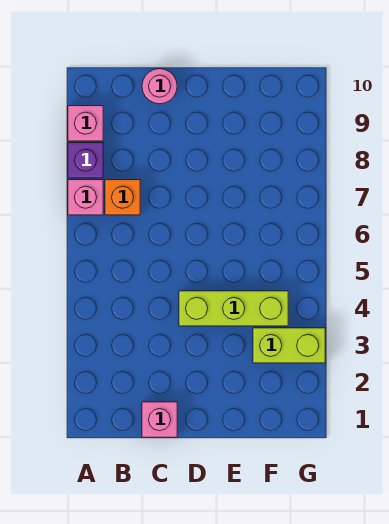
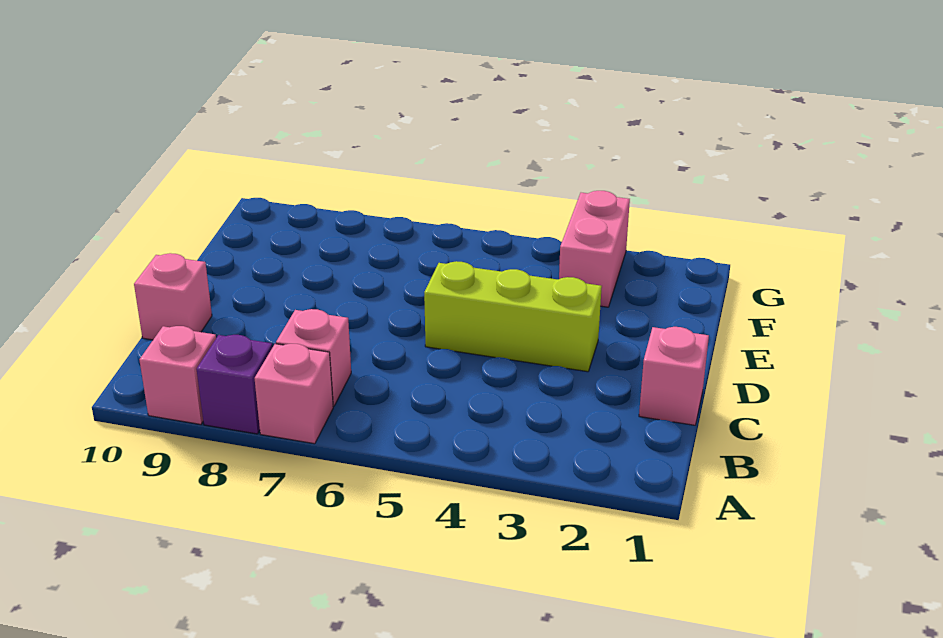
orange brick B7 level 1 -> pink brick B7 level 1
pink round brick C10 level 1 -> pink brick C10 level 1
lime brick D4:F4 level 1 -> lime brick D3:D5 level 1
lime brick F3:G3 level 1 -> pink brick F3:G3 level 1

